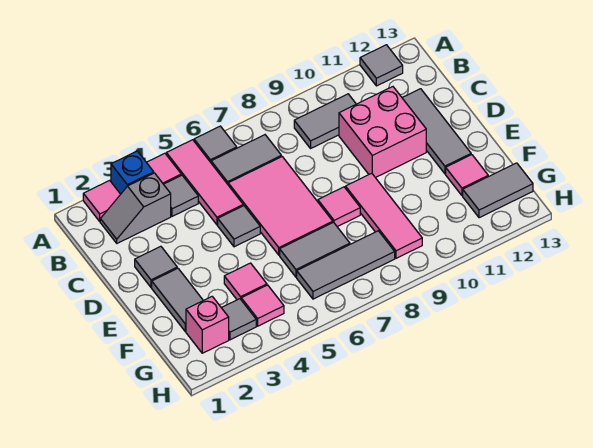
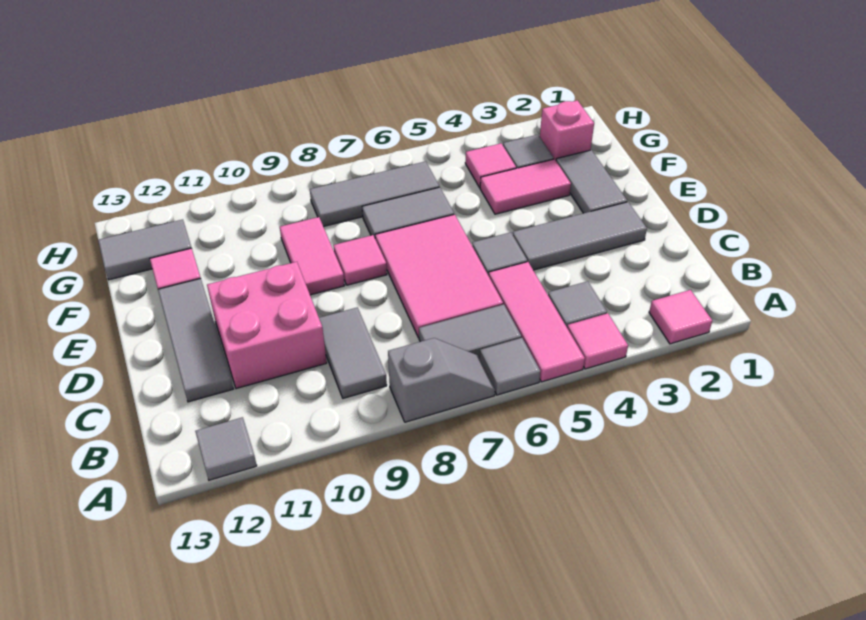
blue brick A3 level 1 -> none
grey slope B2:B3 level 1 top 3 -> grey slope A7:A8 level 1 top 8
grey tile B9:B10 level 1 -> grey tile B9:C9 level 1
grey tile D2 level 1 -> grey tile D2:D4 level 1
pink tile E9:G9 level 1 -> pink tile E9:F9 level 1
pink tile F4 level 1 -> pink tile F3:F4 level 1

